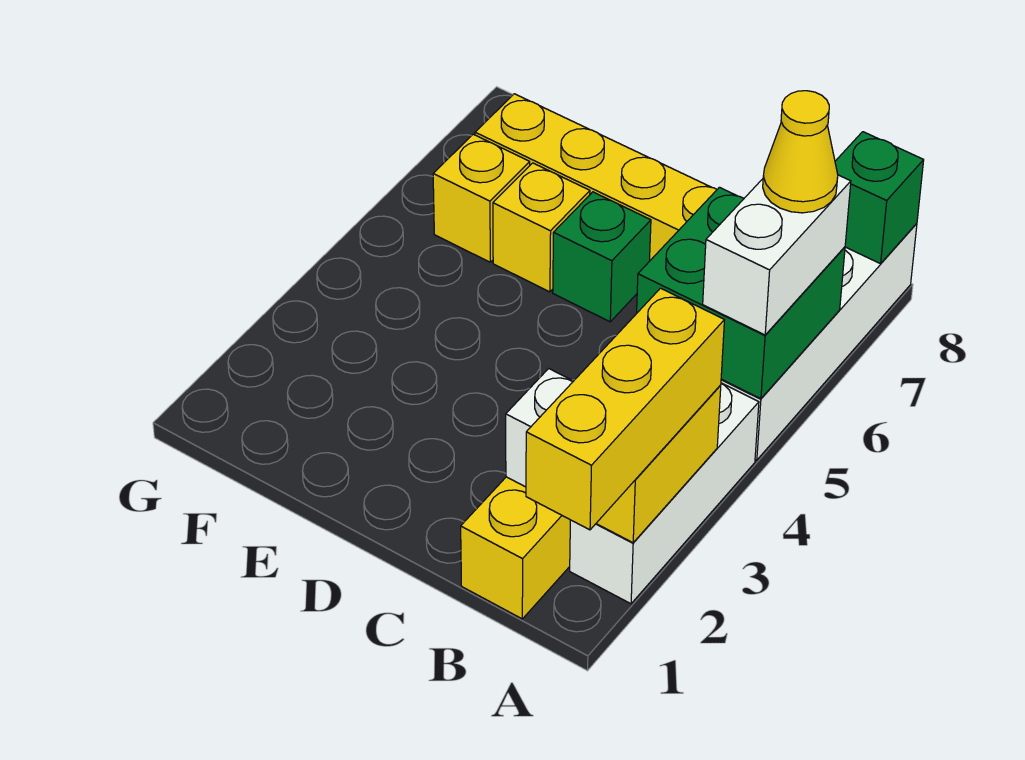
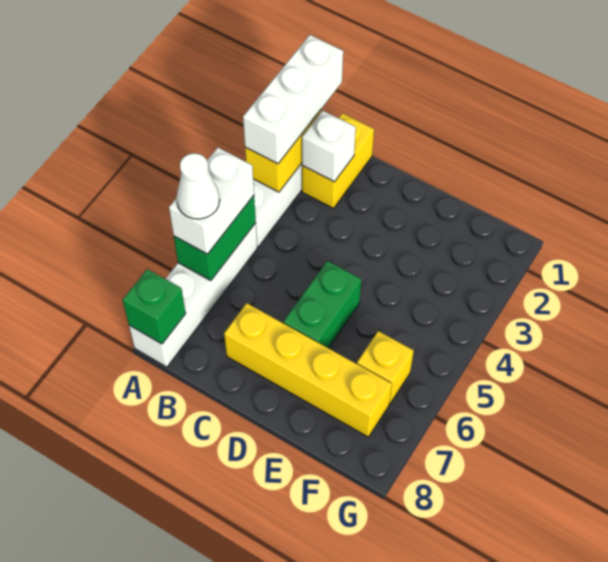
yellow brick A1:A3 level 3 -> white brick A1:A3 level 3
green brick A5:B6 level 2 -> green brick A5:A6 level 2
yellow cone A6 level 4 -> white cone A6 level 4
green brick D6 level 1 -> green brick D5:D6 level 1
yellow brick E6 level 1 -> none

